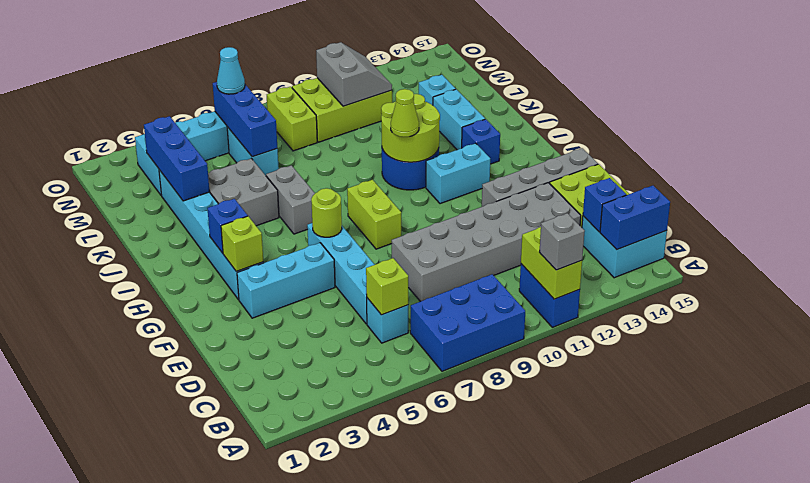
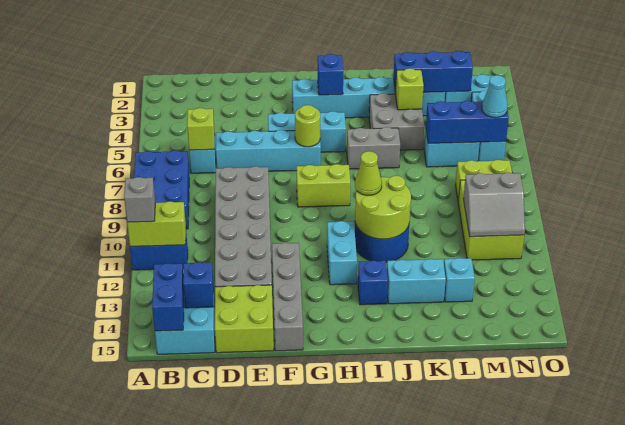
cyan brick F3:F5 level 1 -> cyan brick F5:H5 level 1
lime brick G3 level 2 -> lime brick K4 level 2

